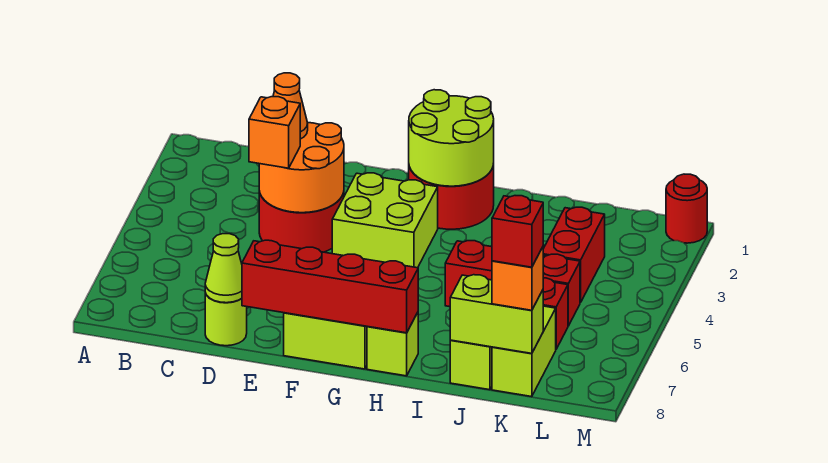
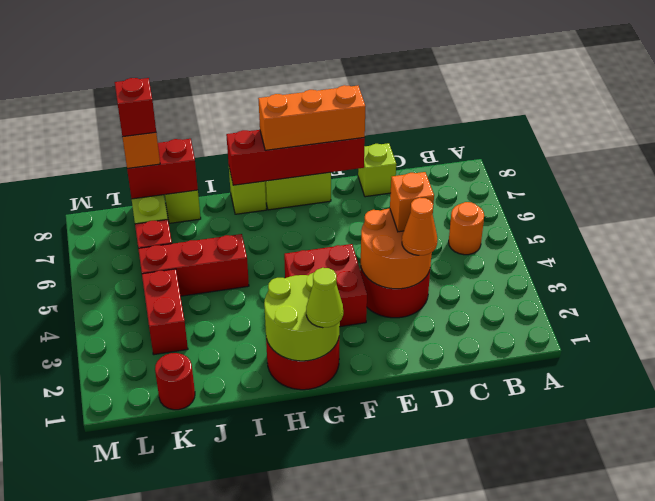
none -> orange round brick B5 level 1
lime round brick D8 level 1 -> lime brick D8 level 1
lime cone D8 level 2 -> lime cone G1 level 3
none -> orange brick E8:G8 level 3
lime brick F3:G4 level 1 -> red brick F3:G4 level 1
lime brick J8:K8 level 2 -> red brick J8:K8 level 2
red round brick M1 level 1 -> red round brick K1 level 1

